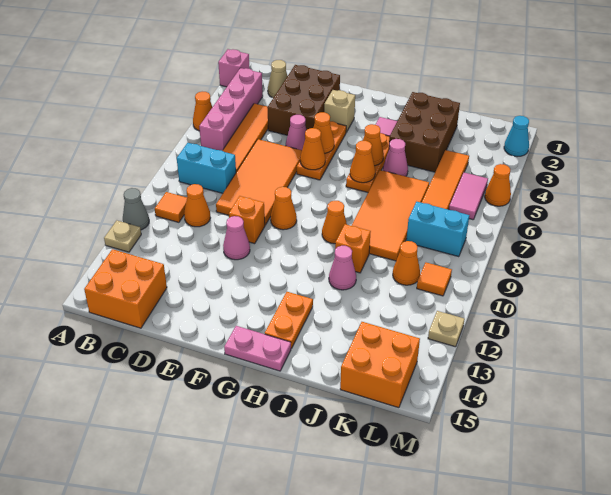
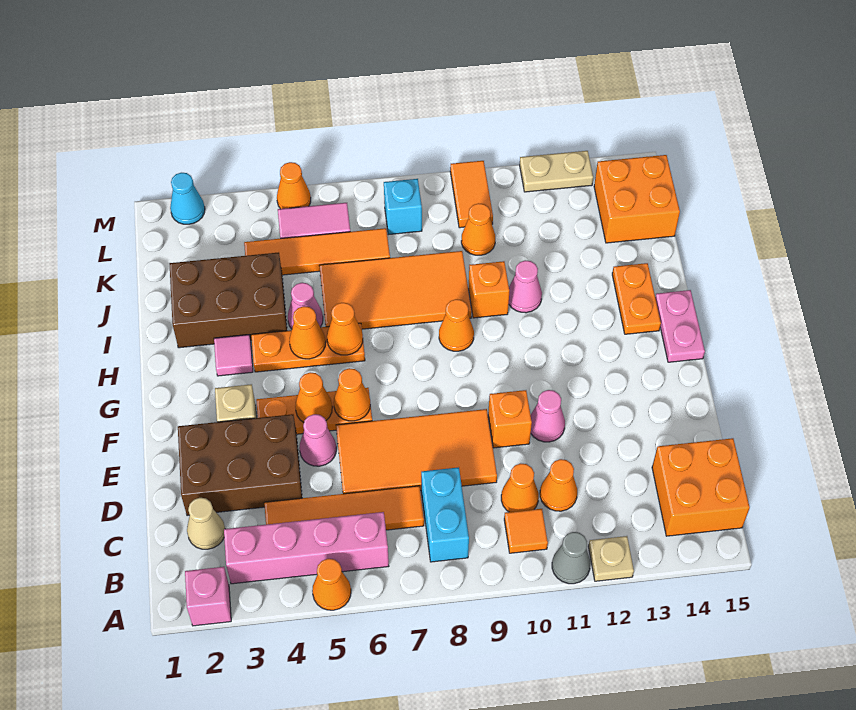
orange cone F9 level 1 -> orange cone C11 level 1
orange plate H13:H14 level 1 -> orange plate H14:I14 level 1
cyan brick K8:L8 level 1 -> cyan brick L8 level 1
orange tile L10 level 1 -> orange tile L10:M10 level 1
tan plate M12 level 1 -> tan plate M12:M13 level 1

